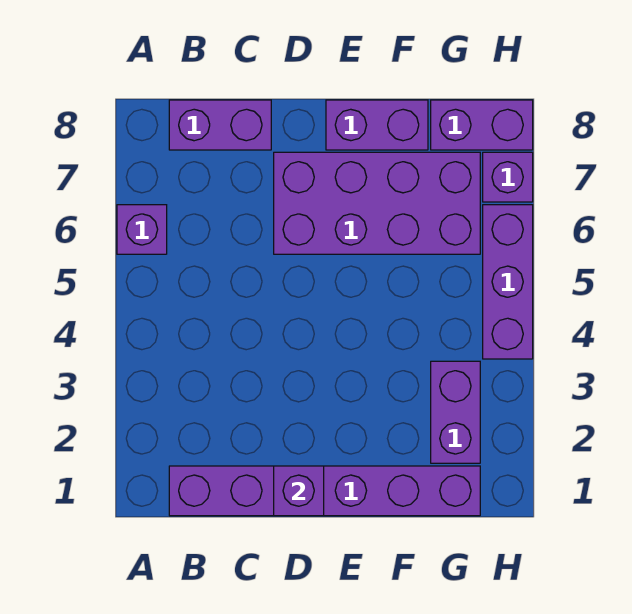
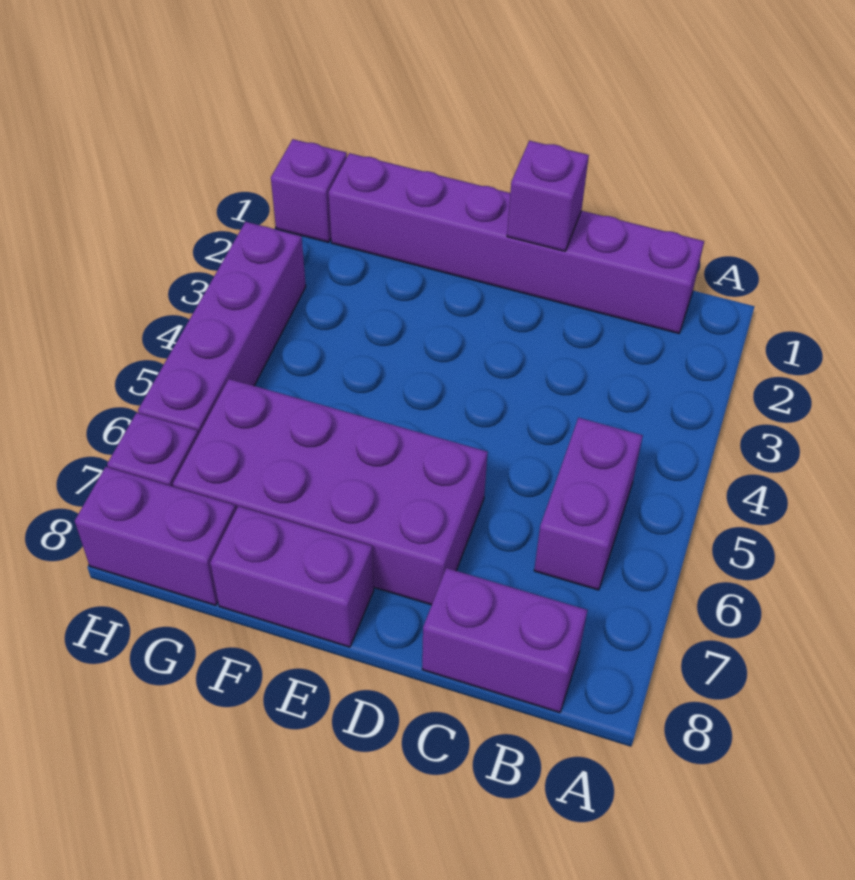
purple brick A6 level 1 -> purple brick H1 level 1
purple brick G2:G3 level 1 -> purple brick B5:B6 level 1
purple brick H4:H6 level 1 -> purple brick H3:H6 level 1

